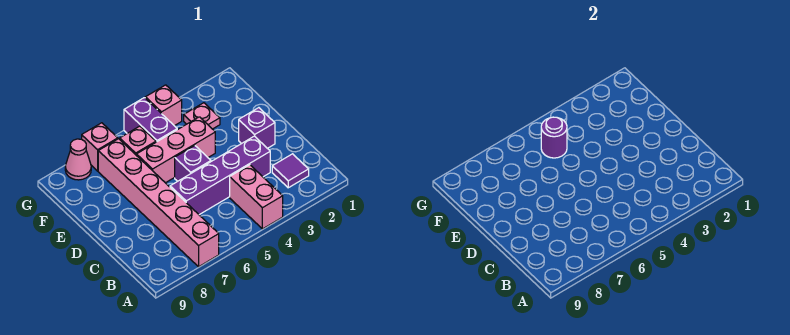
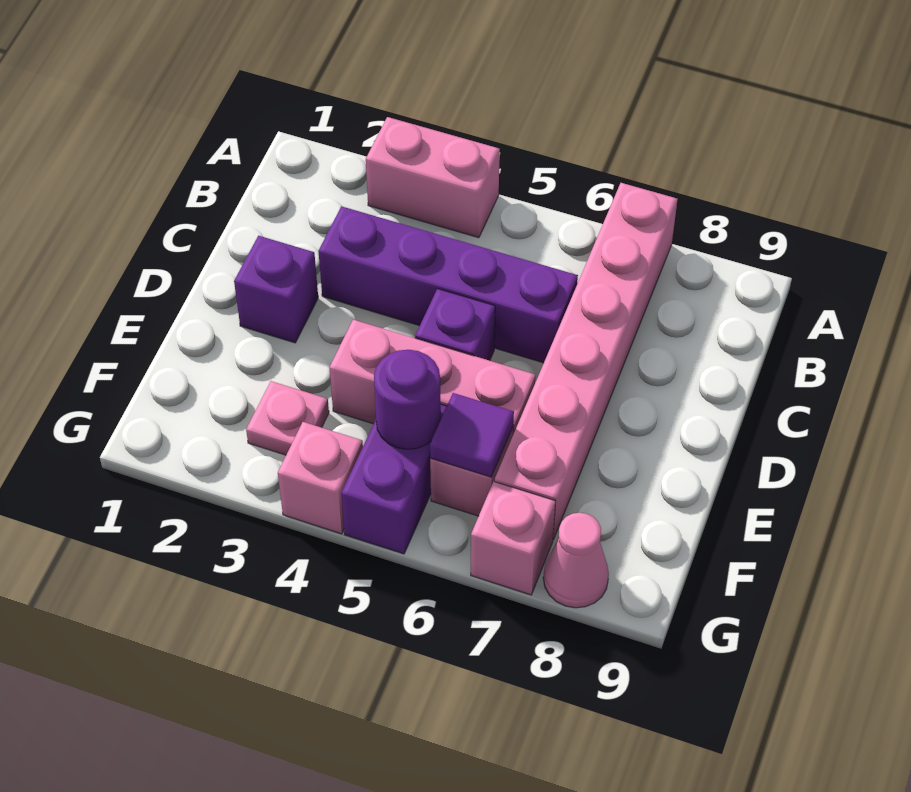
pink brick A4:B4 level 1 -> pink brick A3:A4 level 1
purple tile B2 level 1 -> purple tile F6 level 2

